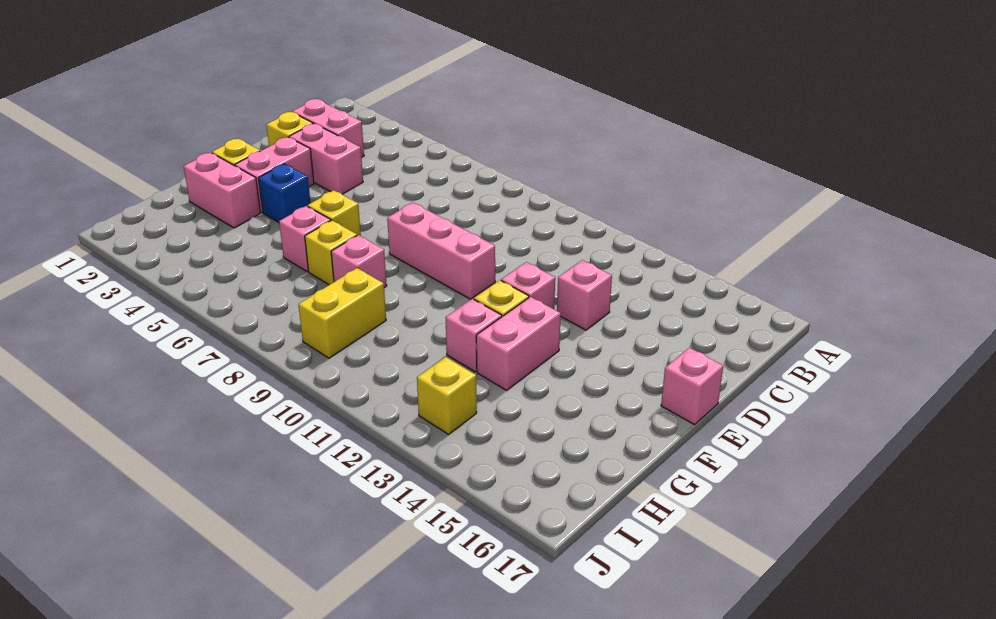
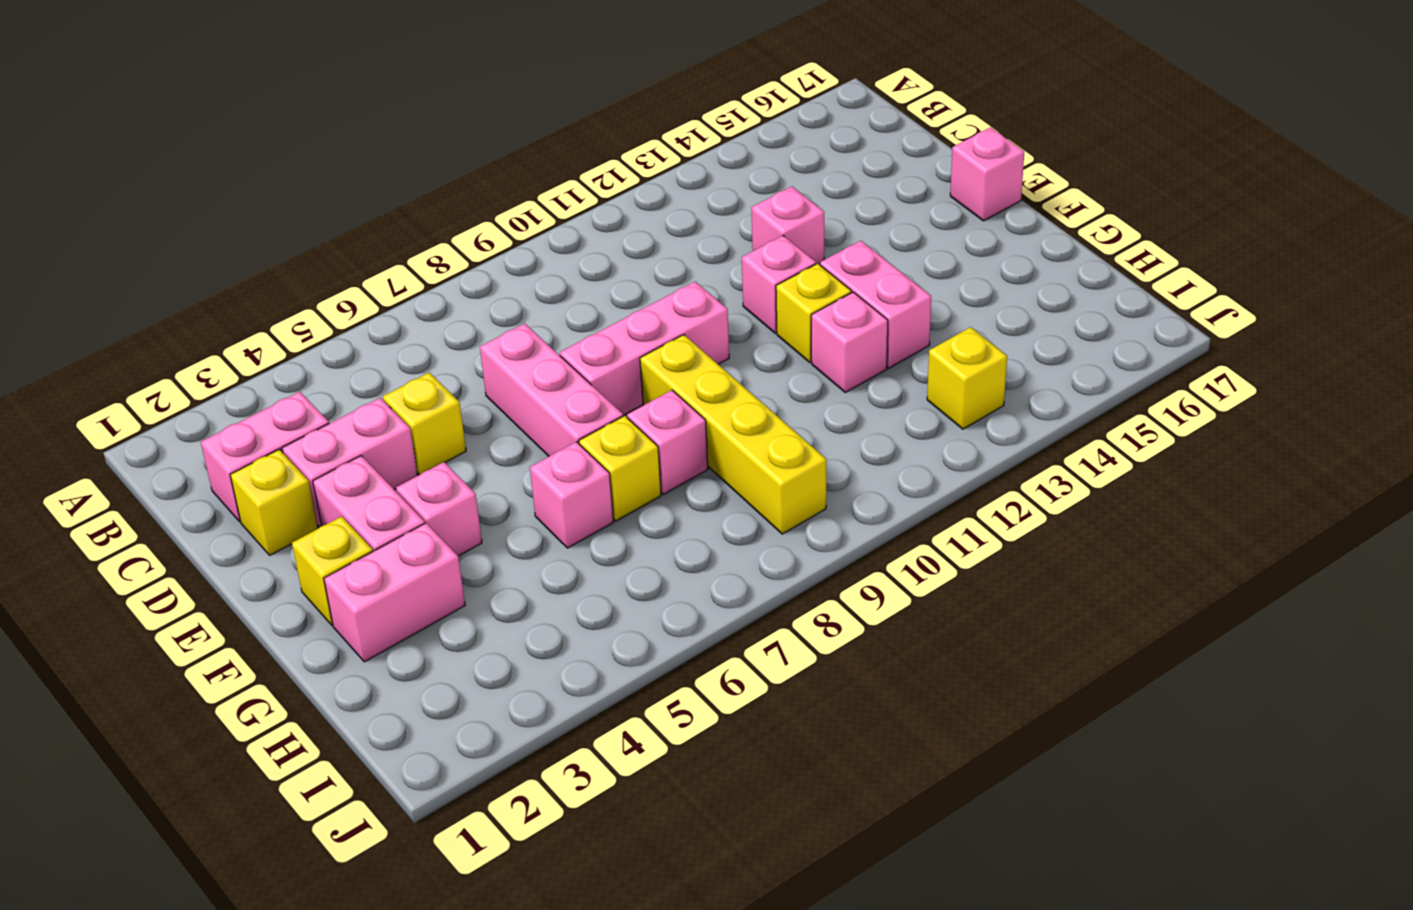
none -> pink brick D7:F7 level 1
blue brick F4 level 1 -> pink brick F4 level 1
yellow brick F6 level 1 -> yellow brick D5 level 1
yellow brick H9:I9 level 1 -> yellow brick F9:I9 level 1

